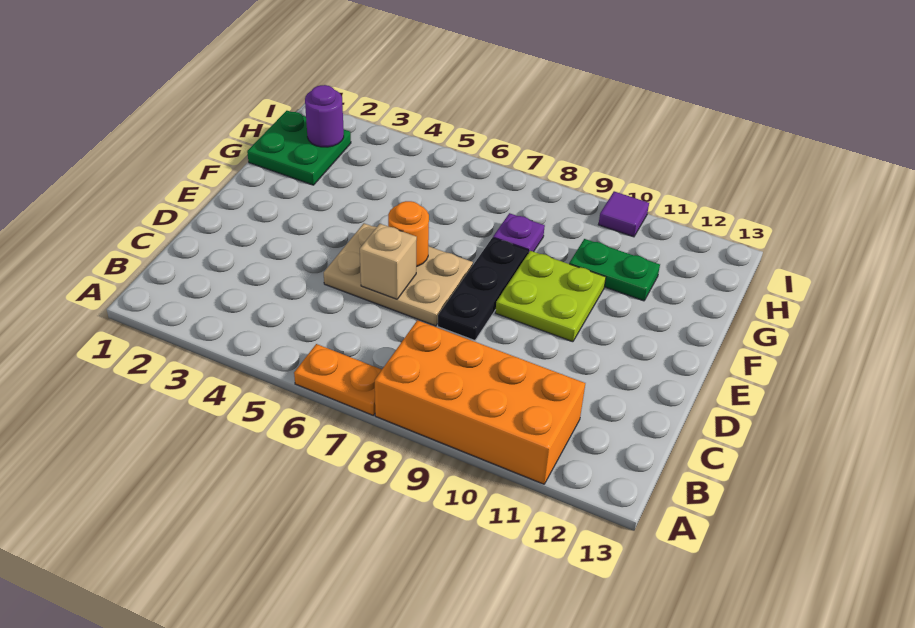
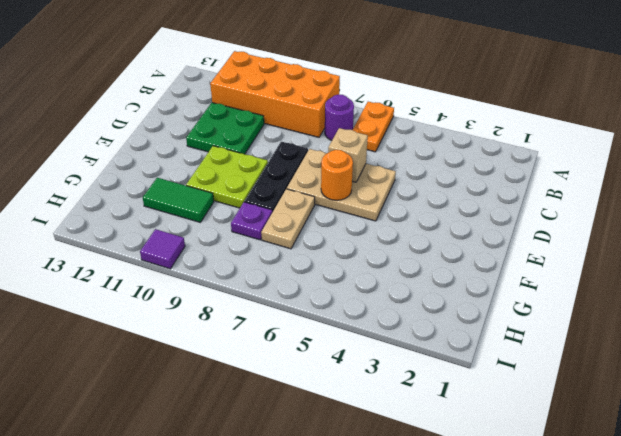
orange plate A6:A7 level 1 -> orange plate A6:B6 level 1
none -> tan plate F7:G7 level 1
green plate G1:H2 level 1 -> green plate C10:D11 level 1
green plate G10:G11 level 1 -> green tile G10:G11 level 1
purple round brick H2 level 2 -> purple round brick B7 level 1

